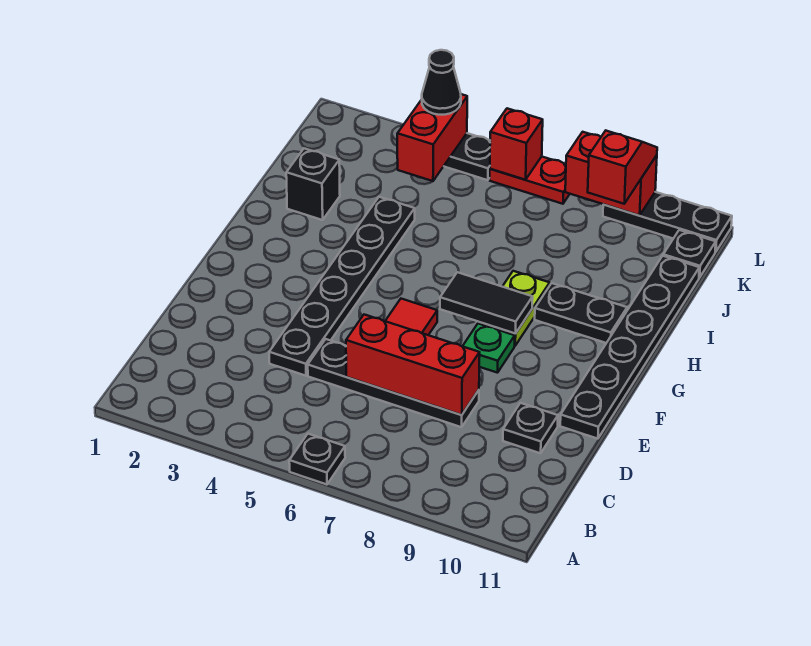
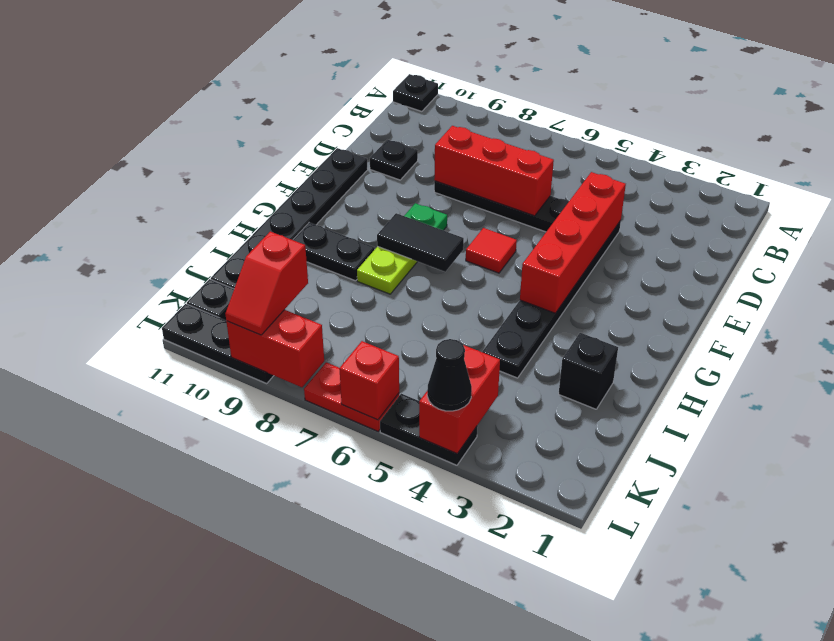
black plate A6 level 1 -> black plate A11 level 1
none -> red brick D4:G4 level 2

